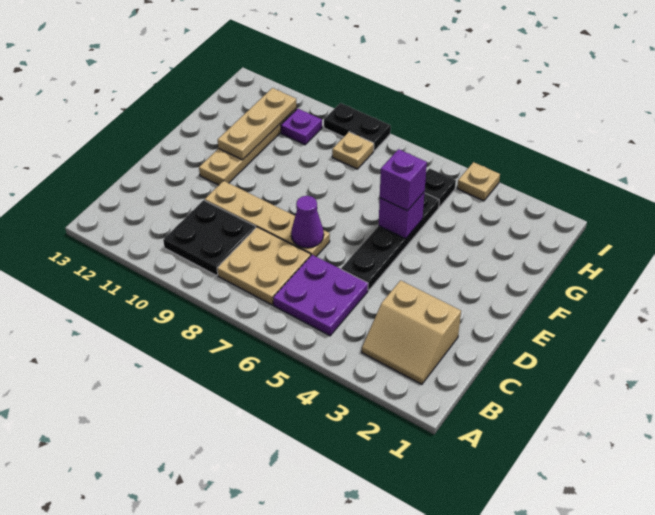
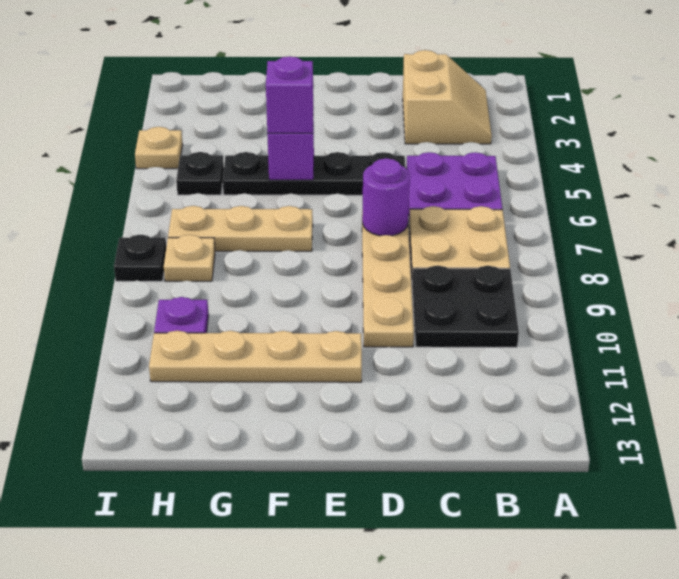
purple cone D7 level 2 -> purple round brick D7 level 2
tan plate F11:H11 level 2 -> tan plate F7:H7 level 1
black plate I8:I9 level 1 -> black plate I8 level 1

